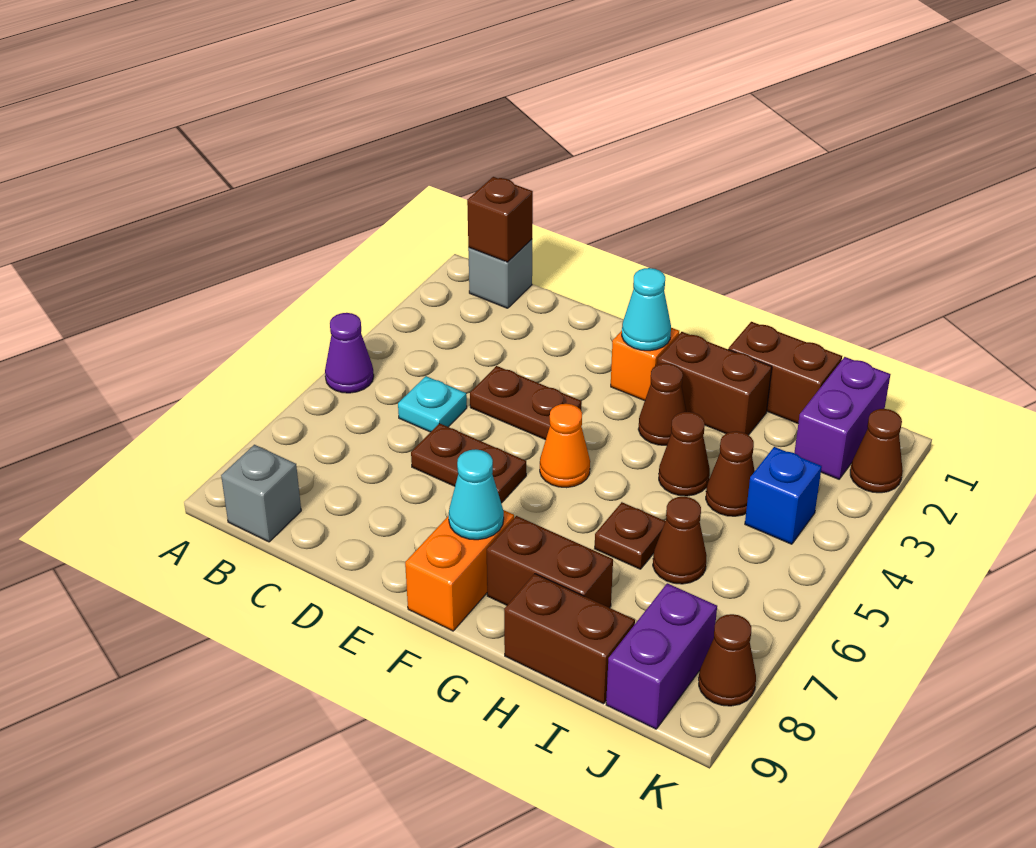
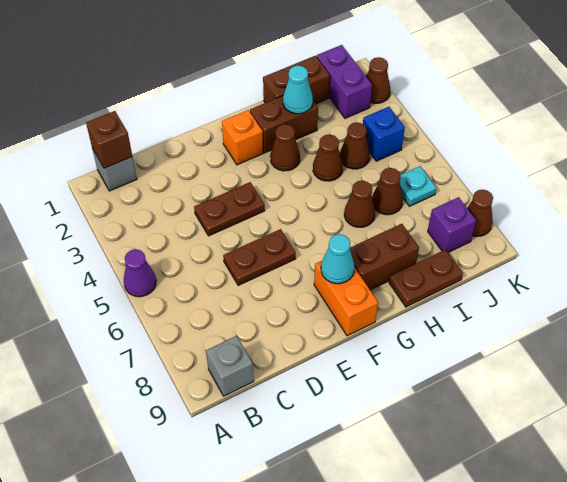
cyan plate C5 level 1 -> cyan plate J6 level 1
cyan cone F2 level 2 -> cyan cone H2 level 2
orange cone F5 level 1 -> none
brown plate H6 level 1 -> brown cone H6 level 1
brown brick H9:I9 level 1 -> brown plate H9:I9 level 1
purple brick J8:J9 level 1 -> purple brick J8 level 1

